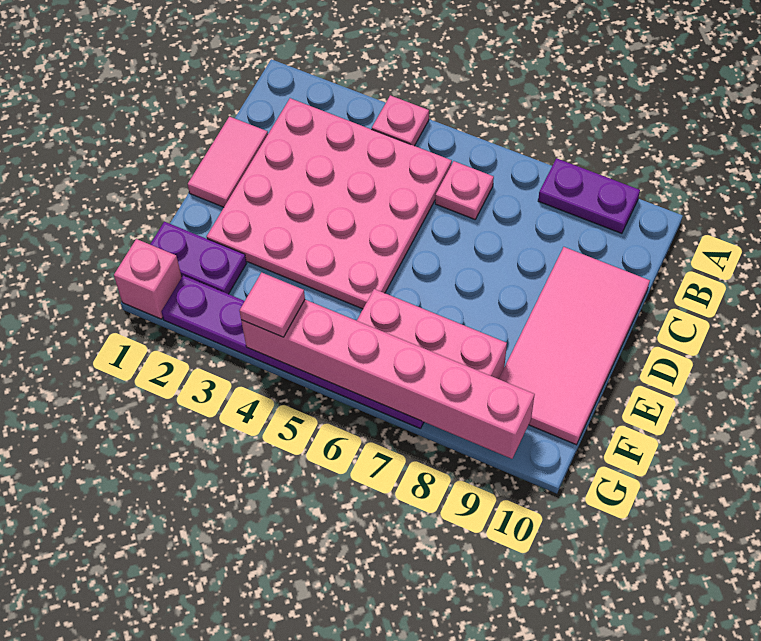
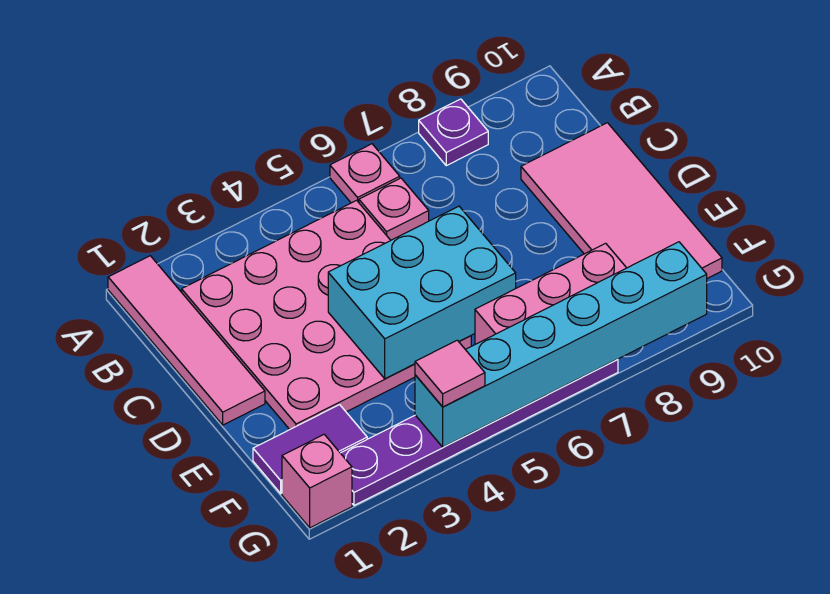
pink plate A4 level 1 -> pink plate A6 level 1
purple plate A8:A9 level 1 -> purple plate A8 level 1
pink tile C1:D1 level 1 -> pink tile A1:D1 level 1
none -> cyan brick D4:E6 level 2
purple plate F1:F2 level 1 -> purple tile F1:F2 level 1
pink brick G4:G9 level 2 -> cyan brick G4:G9 level 2

